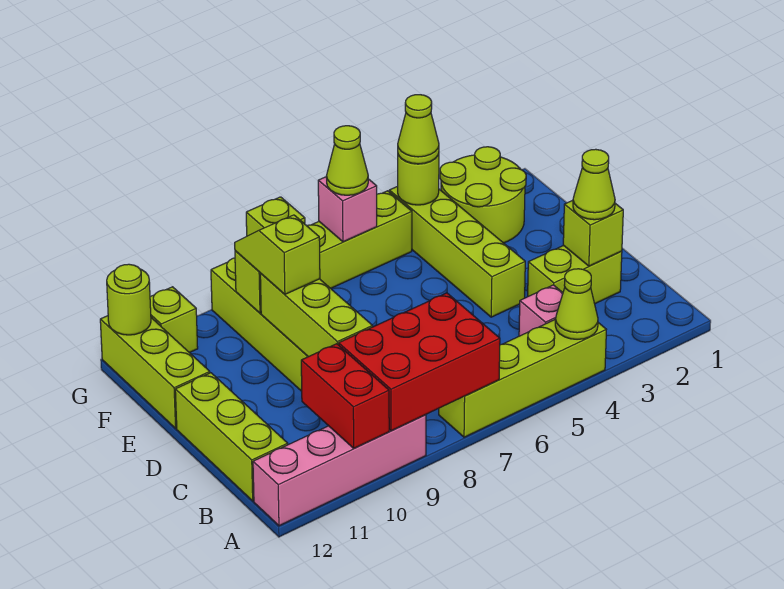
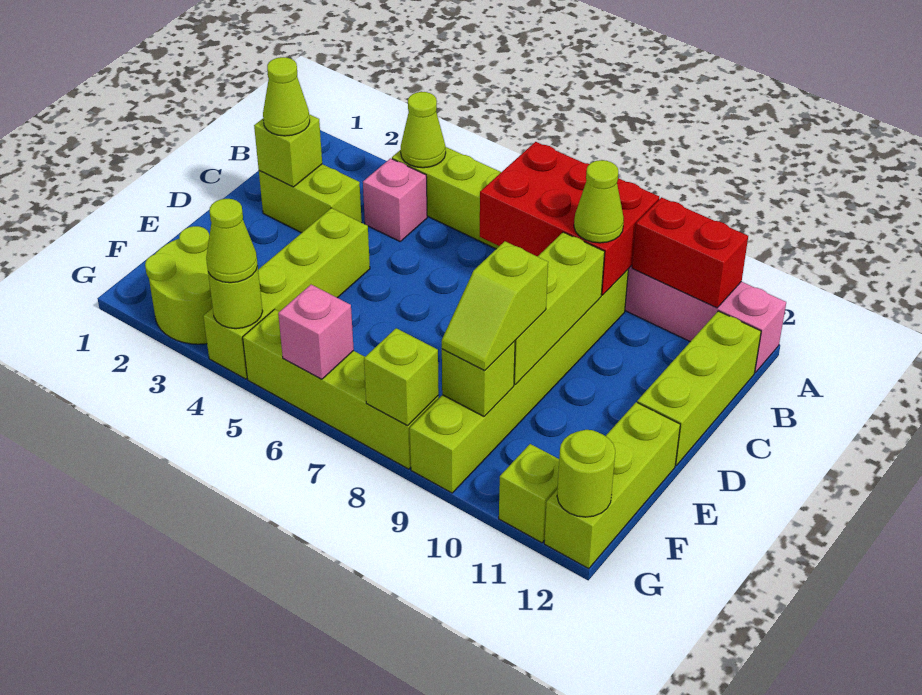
red brick A10:B10 level 2 -> red brick A10:A11 level 2
lime cone G6 level 3 -> lime cone B9 level 3

